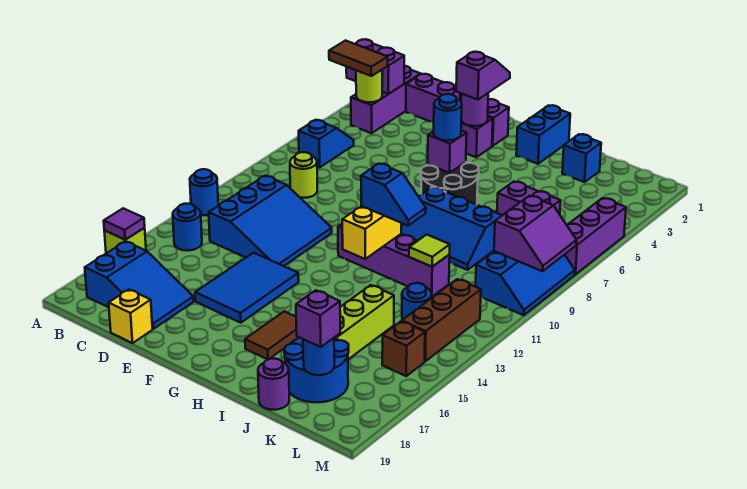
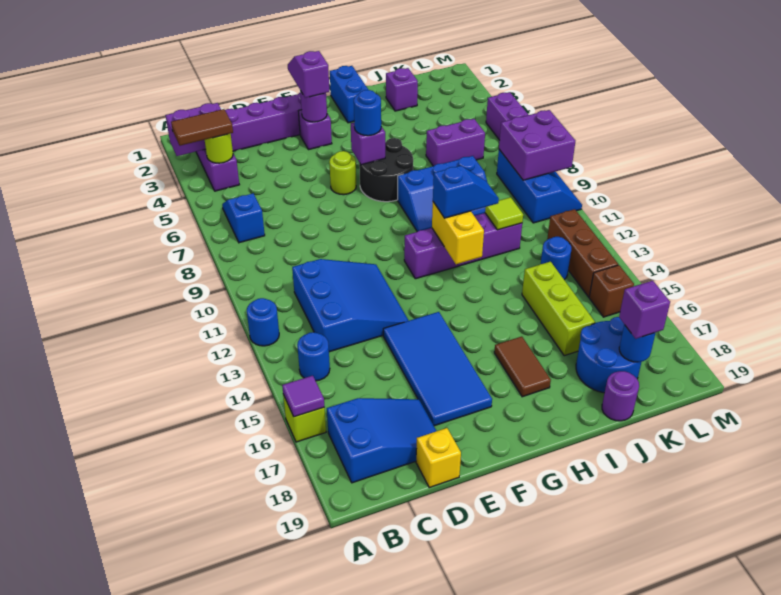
lime round brick C9 level 1 -> lime round brick F6 level 1
blue tile E14:F16 level 1 -> blue tile E14:F17 level 1
blue brick J2 level 1 -> purple brick J2 level 1
purple slope L8:M9 level 2 top L -> purple brick L8:M9 level 2

